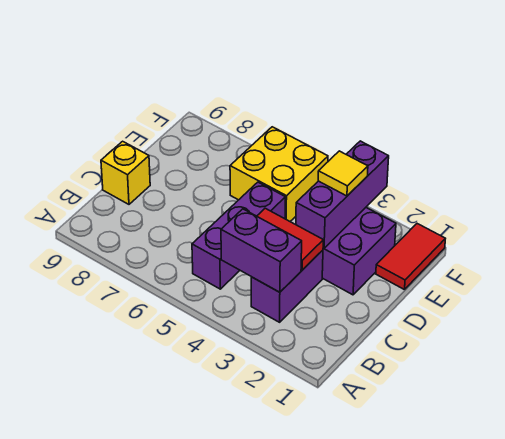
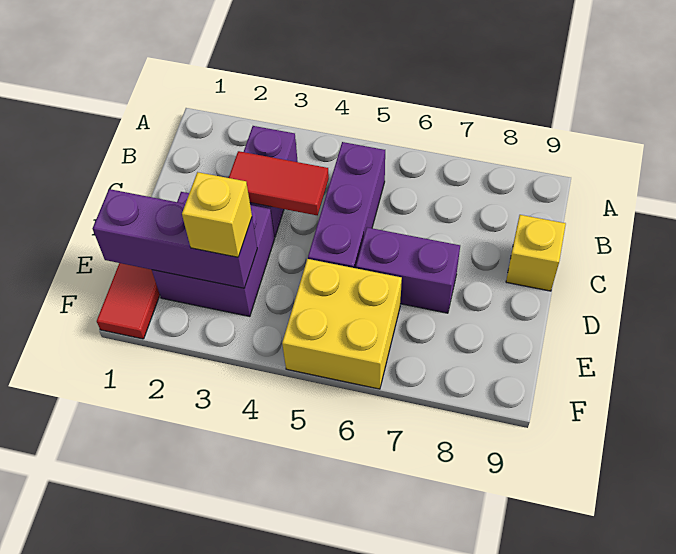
purple brick B3:B4 level 2 -> purple brick D6:D7 level 1
purple brick D3:F3 level 2 -> purple brick E1:E3 level 2
yellow tile E3 level 3 -> yellow brick E3 level 3

